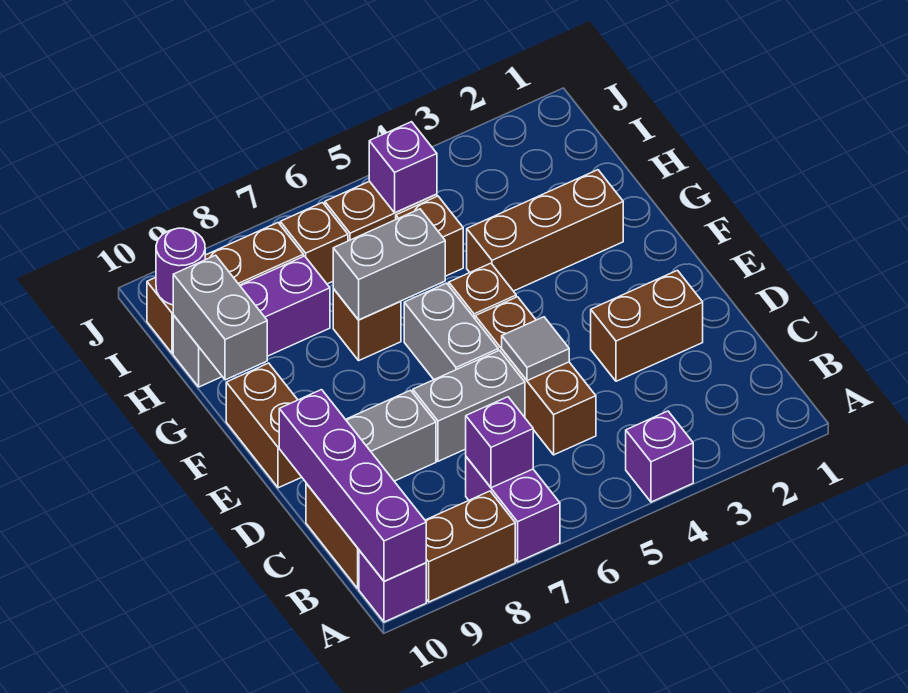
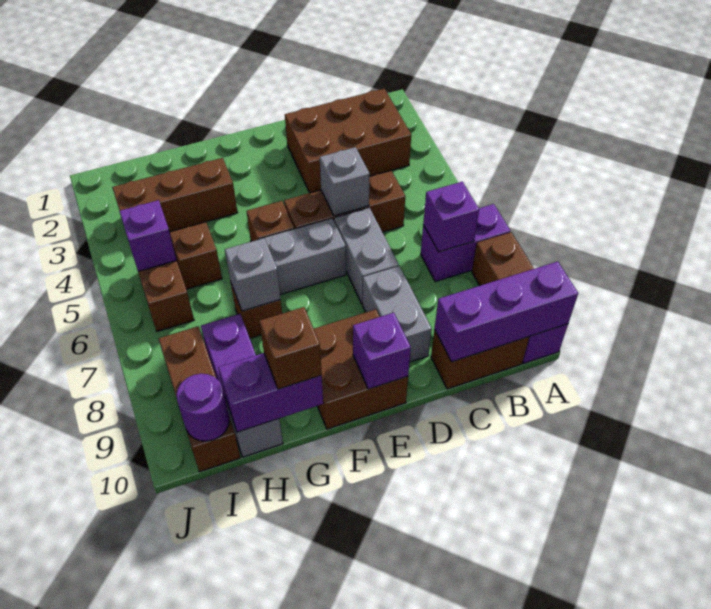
purple brick A4 level 1 -> purple brick E10 level 2
purple brick A10:D10 level 2 -> purple brick A10:C10 level 2
brown brick D2:D3 level 1 -> brown brick B2:D3 level 1
grey tile D5 level 2 -> grey brick D5 level 2
brown brick E10:F10 level 1 -> brown brick E9:F10 level 1
brown brick G2:G4 level 1 -> brown brick G3:I3 level 1
grey brick G6:G7 level 2 -> grey brick G7 level 2
grey brick G10:H10 level 2 -> purple brick G10:H10 level 2
brown brick I7 level 1 -> brown brick G10 level 3

